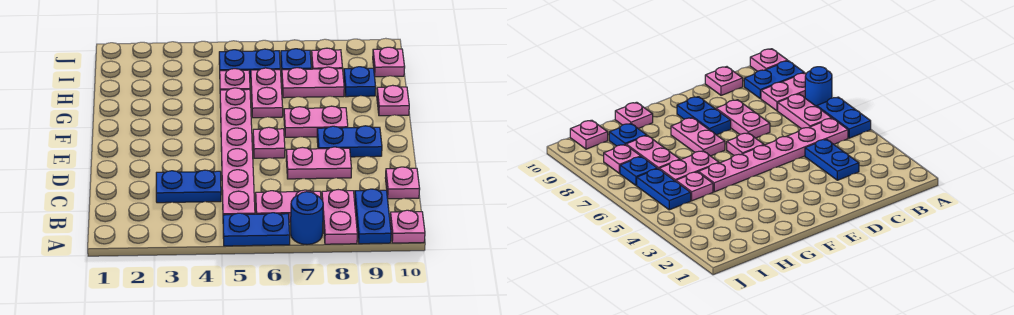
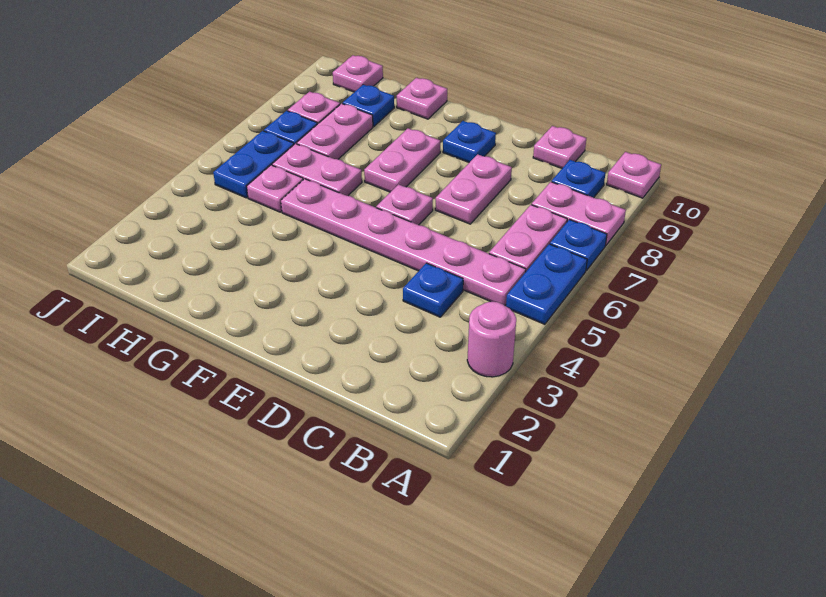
none -> pink round brick A3 level 1
blue round brick A7 level 1 -> blue plate A7 level 1
blue plate A9:B9 level 1 -> blue plate B9 level 1
blue plate C3:C4 level 1 -> blue plate C4 level 1
blue plate E8:E9 level 1 -> blue plate E9 level 1

